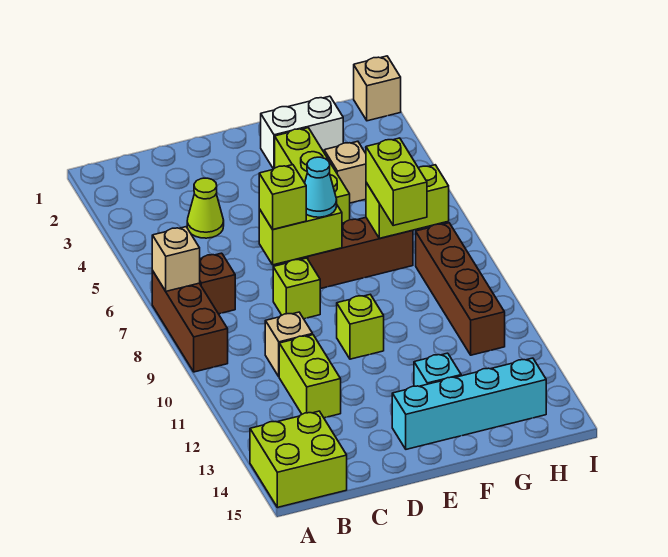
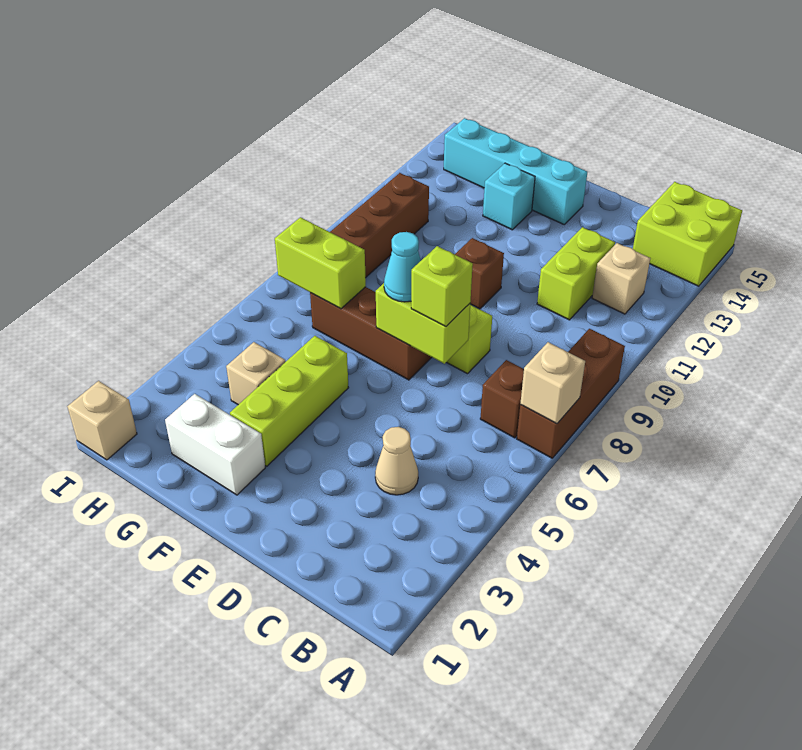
lime cone C4 level 1 -> tan cone C4 level 1
tan brick C10 level 1 -> tan brick B12 level 1
lime brick E10 level 1 -> brown brick E10 level 1
lime brick G7:G8 level 3 -> none

